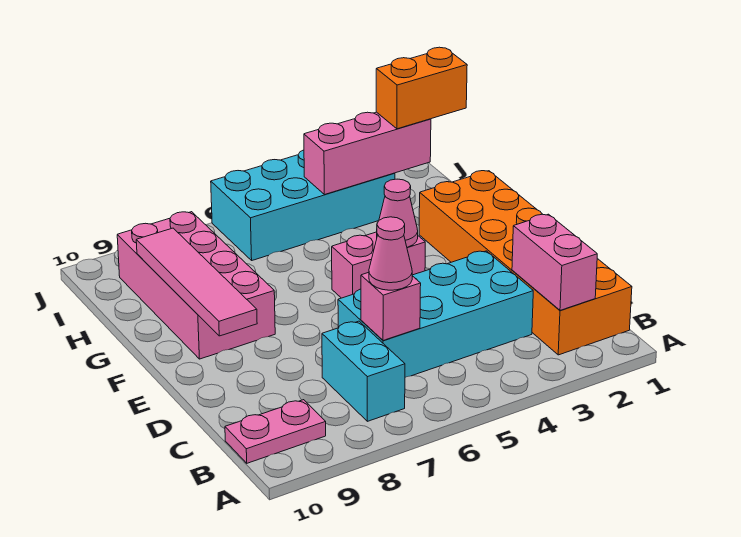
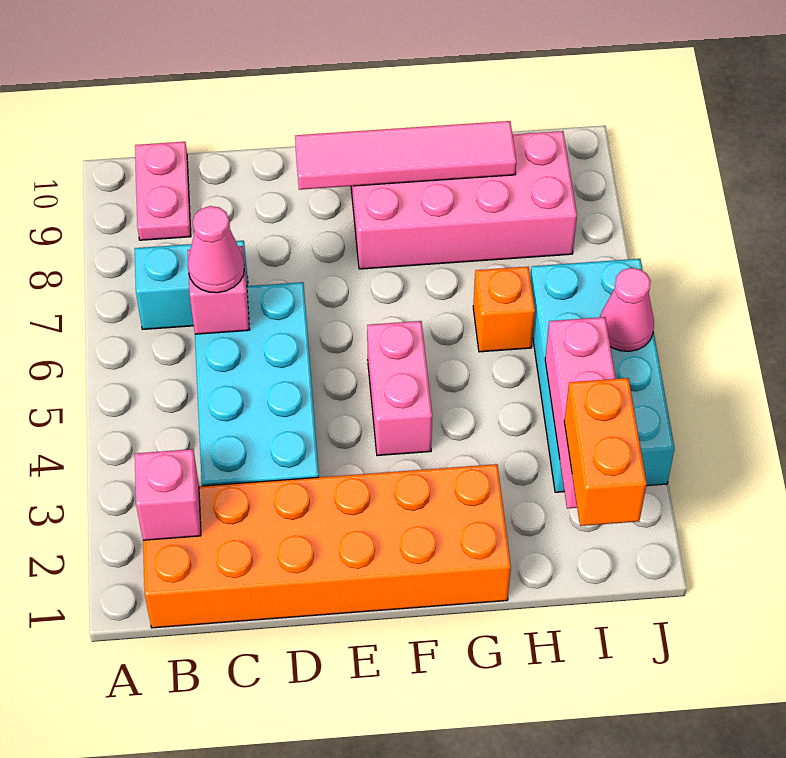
pink brick B2:C2 level 2 -> pink brick B2 level 2
pink cone F4 level 2 -> pink cone J5 level 2
none -> orange brick H6 level 1

